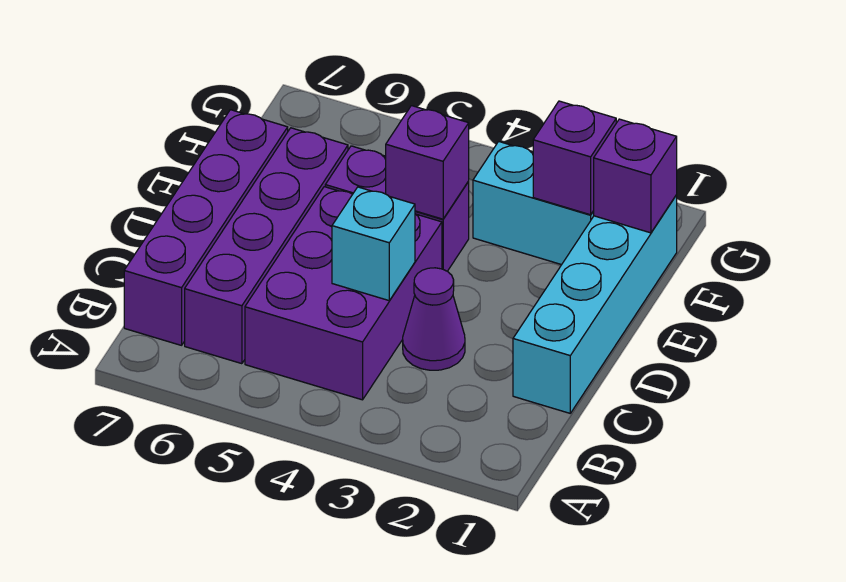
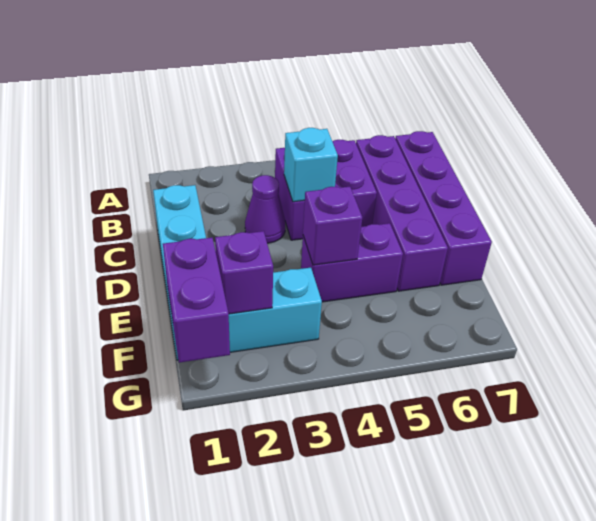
purple brick B4:D5 level 1 -> purple brick B4:C5 level 1
purple brick F1 level 2 -> purple brick F1:G1 level 2

